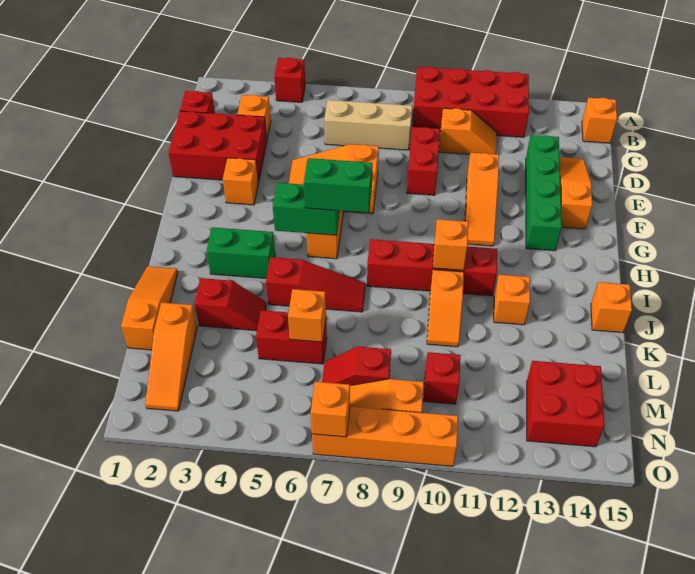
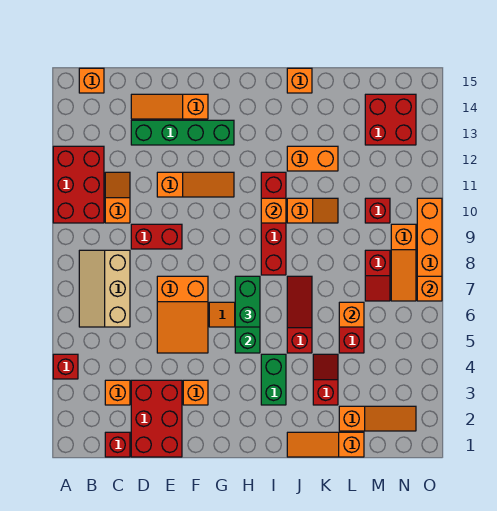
red brick A9:B12 level 1 -> red brick A10:B12 level 1
orange brick J12 level 1 -> orange brick J12:K12 level 1

